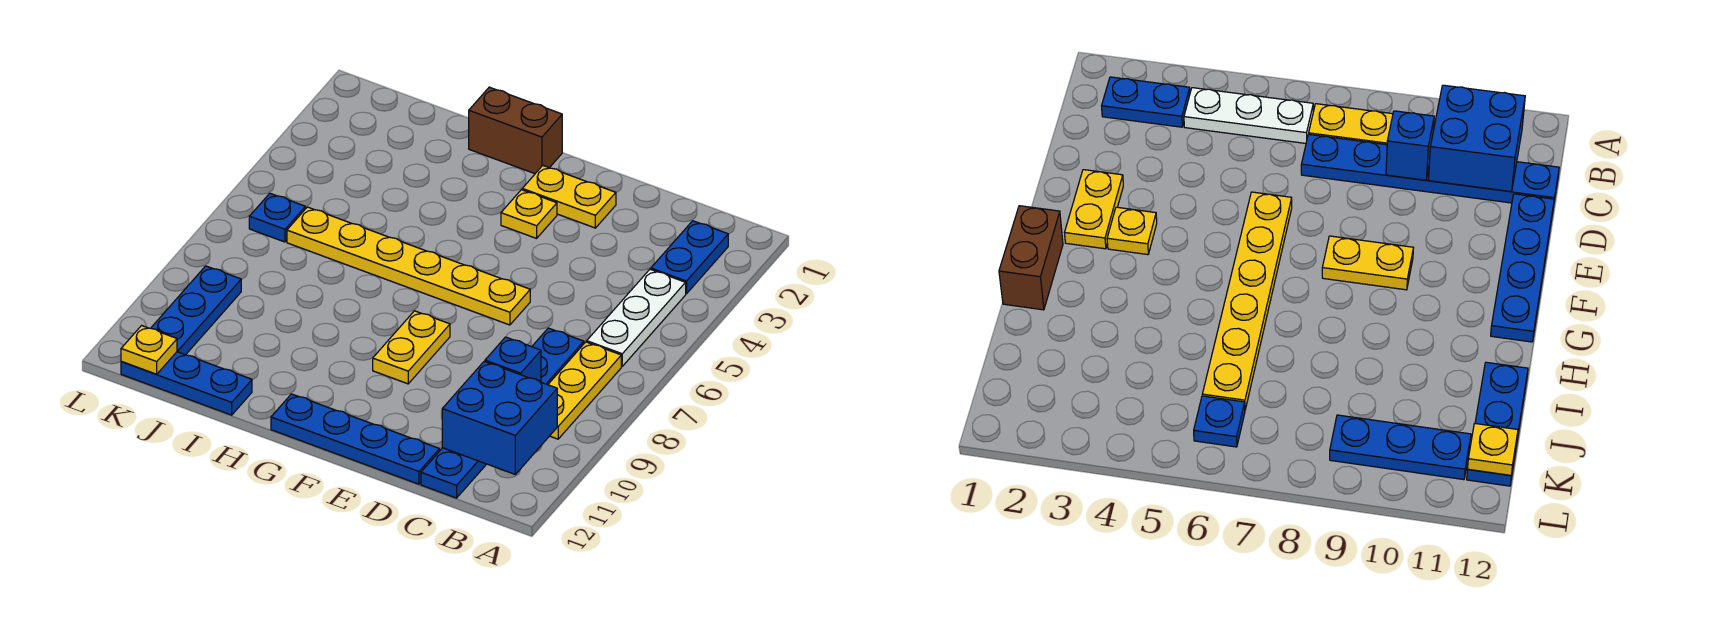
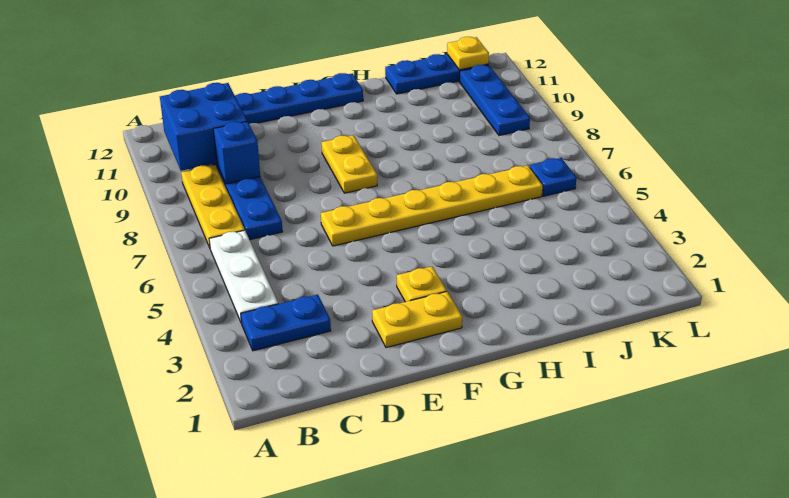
blue plate B2:B3 level 1 -> blue plate B3:C3 level 1
brown brick G1:H1 level 1 -> none

